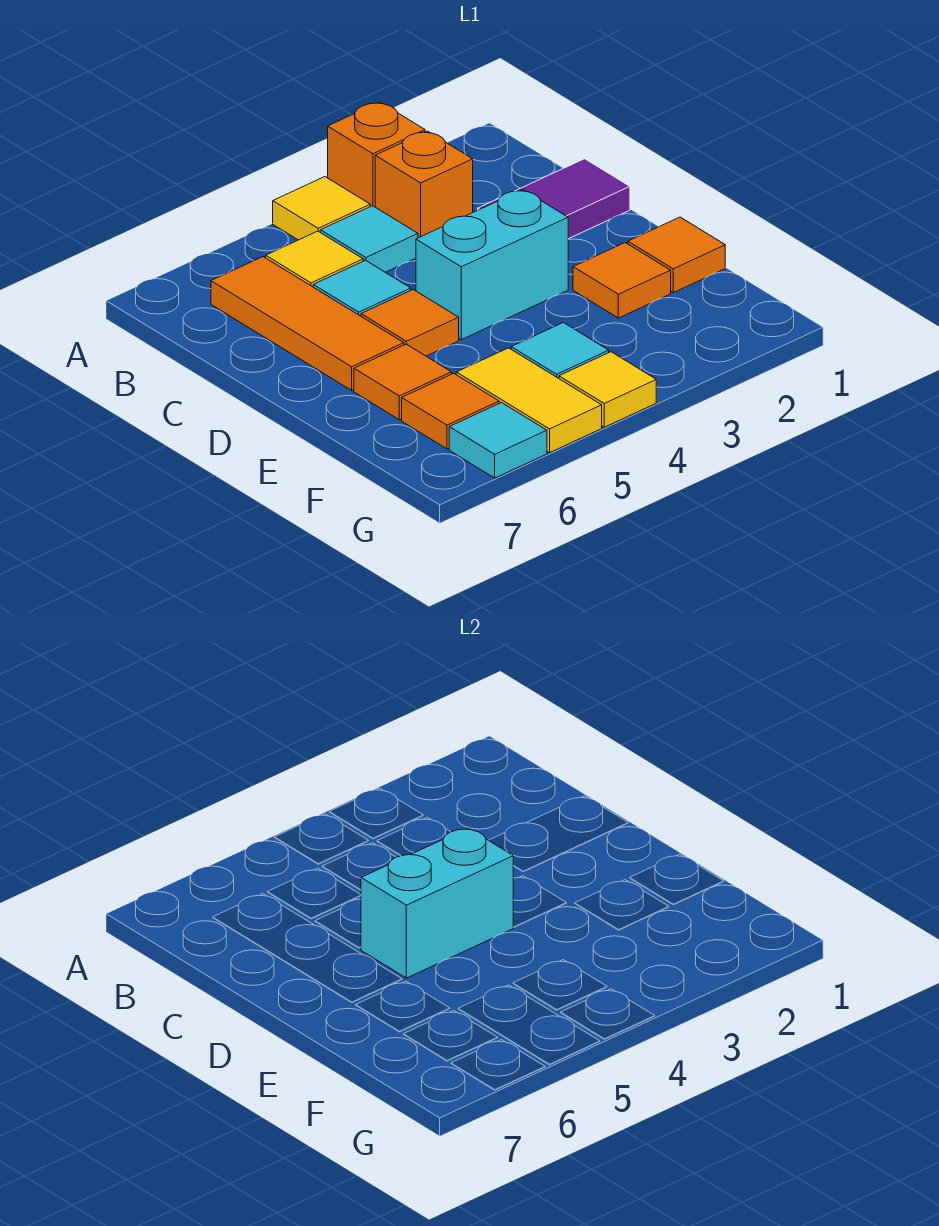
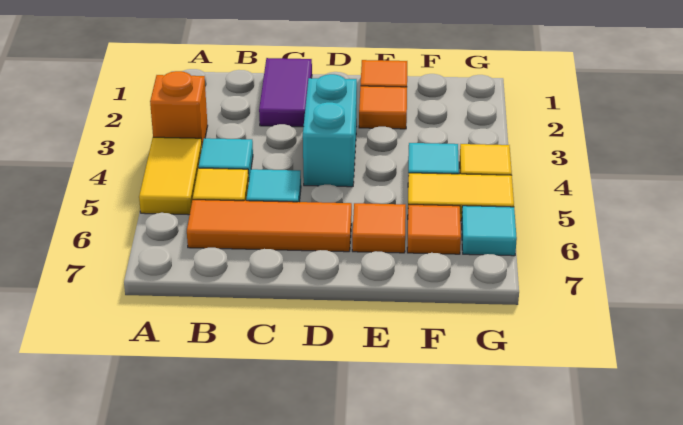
yellow tile A4 level 1 -> yellow tile A4:A5 level 1
orange brick B3 level 1 -> none
cyan brick D4:D5 level 2 -> none
orange tile D5 level 1 -> none

